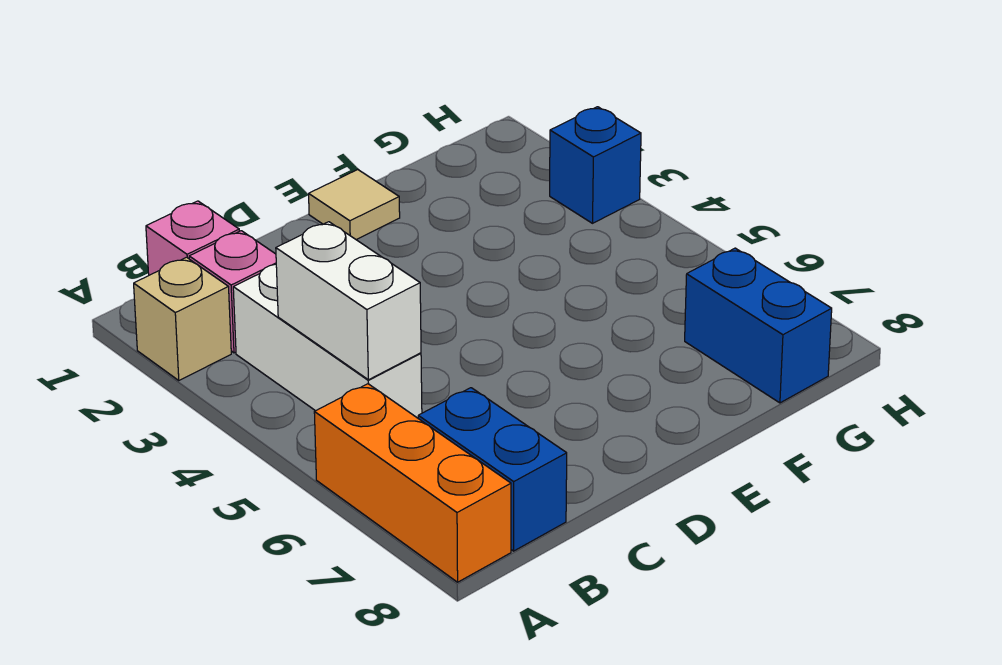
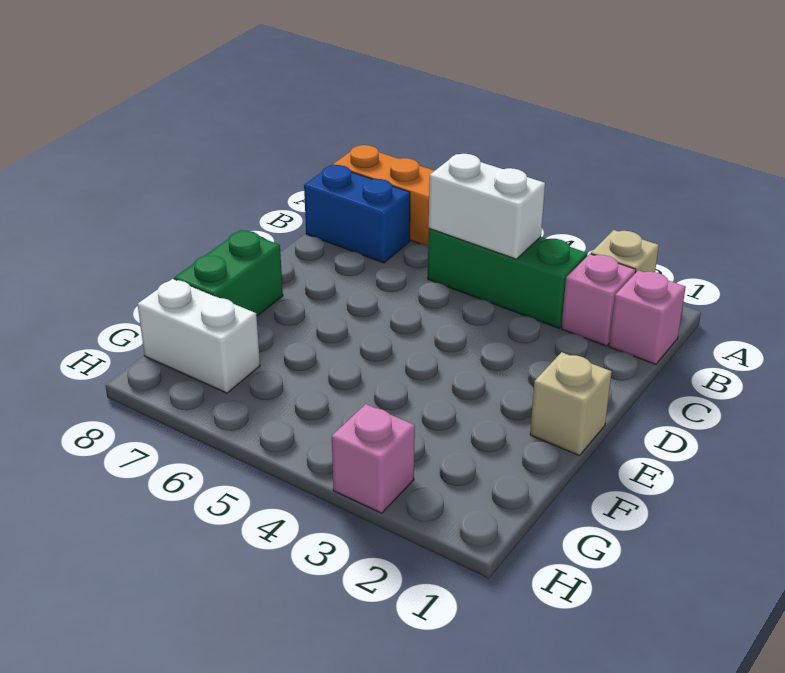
white brick B3:B5 level 1 -> green brick B3:B5 level 1
tan tile E1 level 1 -> tan brick E1 level 1
none -> green brick E8:F8 level 1
blue brick G7:G8 level 1 -> white brick G7:G8 level 1
blue brick H3 level 1 -> pink brick H3 level 1

